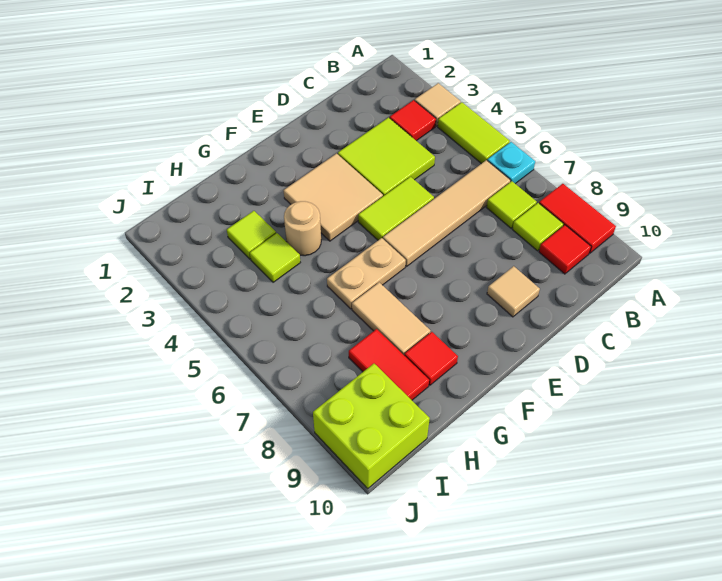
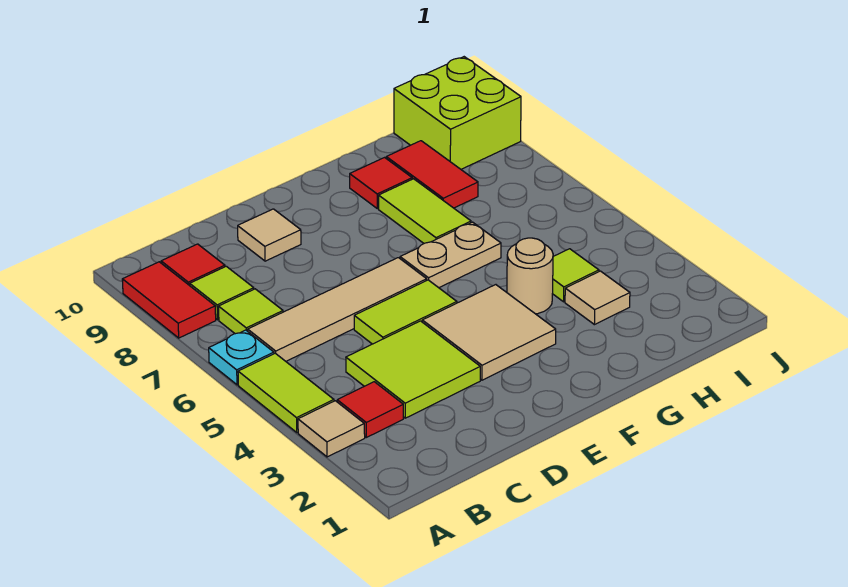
tan tile G7:G8 level 1 -> lime tile G7:G8 level 1
lime tile H3 level 1 -> tan tile H3 level 1

